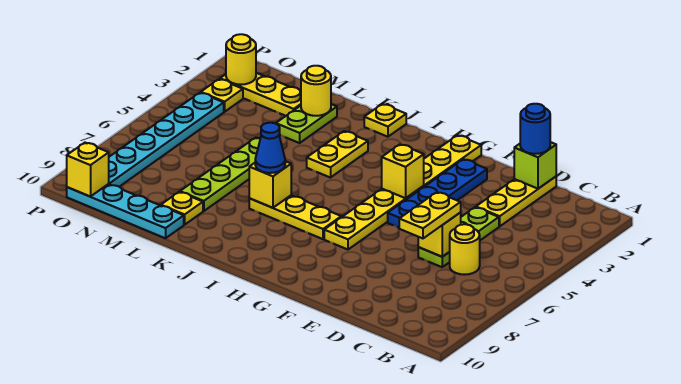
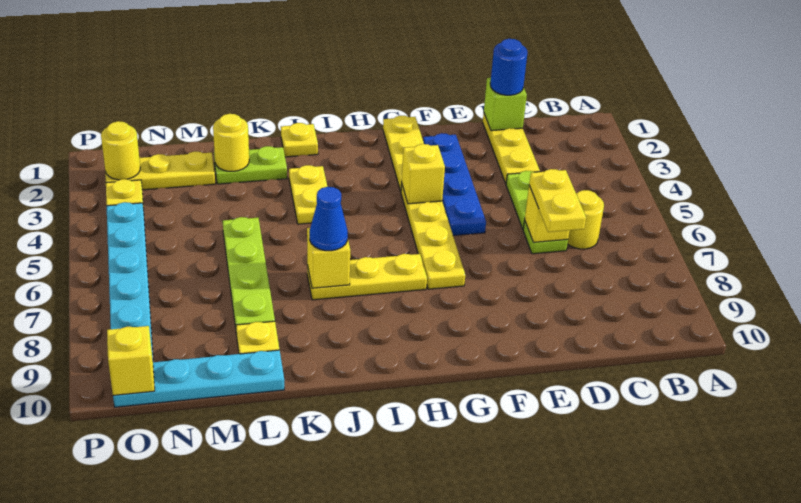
lime plate L2:L3 level 1 -> lime plate K2:L2 level 1

